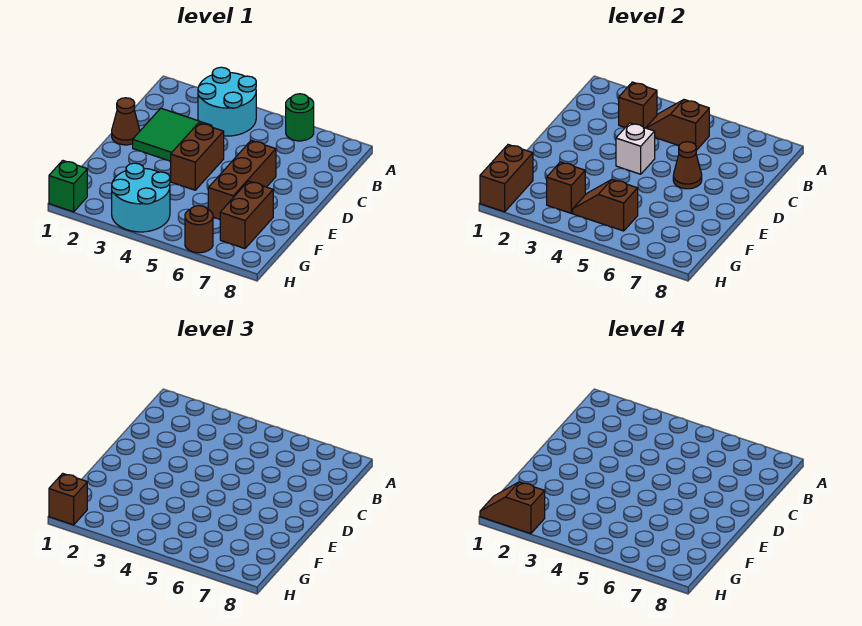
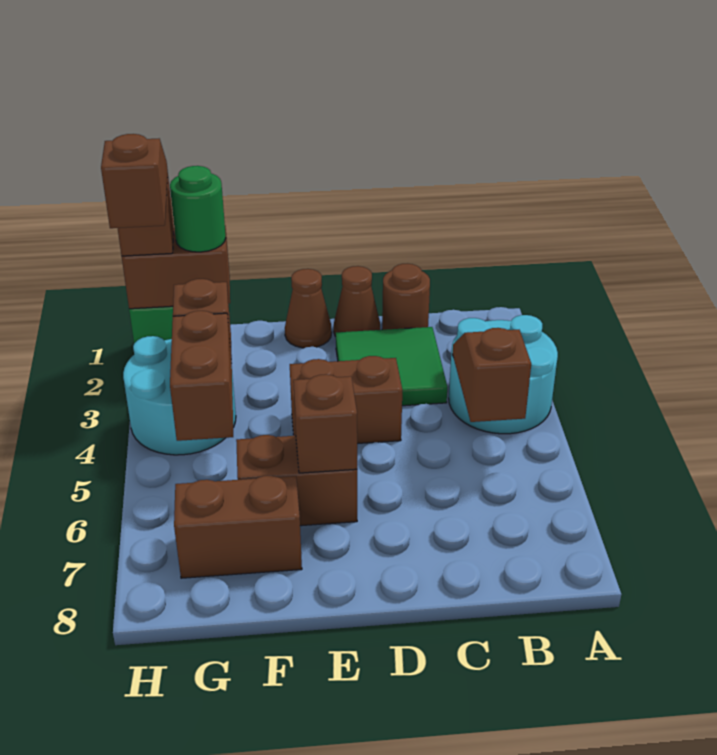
green round brick A6 level 1 -> green round brick G1 level 3
brown brick B3 level 2 -> brown brick E6 level 2
white brick D4 level 2 -> none
brown brick D6:F6 level 1 -> brown brick E6:F6 level 1
brown cone D6 level 2 -> brown cone E1 level 1
brown slope G4:G5 level 2 top 5 -> brown brick G4:G5 level 2
brown round brick H6 level 1 -> brown round brick C1 level 1

